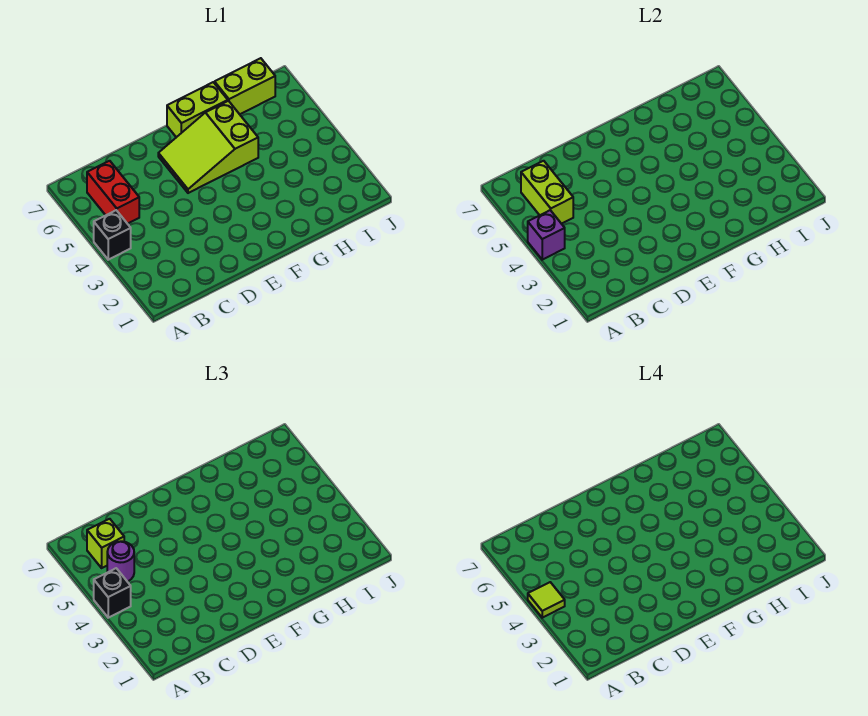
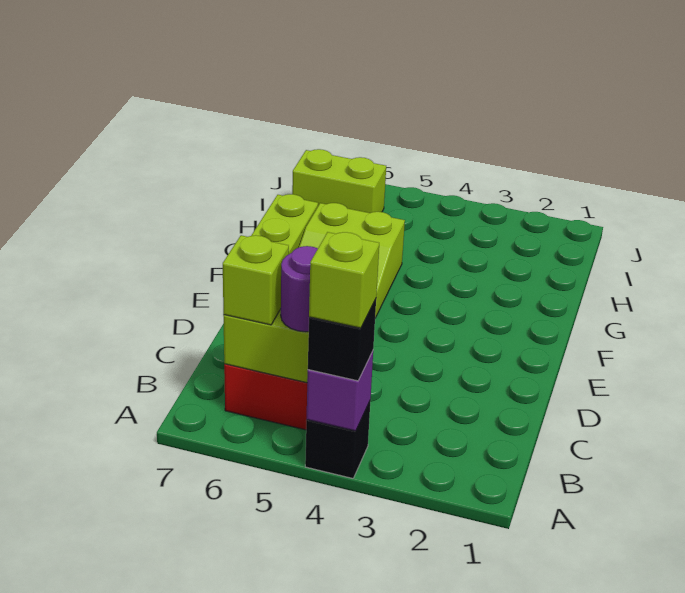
lime tile A4 level 4 -> lime brick A4 level 4
lime brick H7:I7 level 1 -> lime brick I6:I7 level 1

